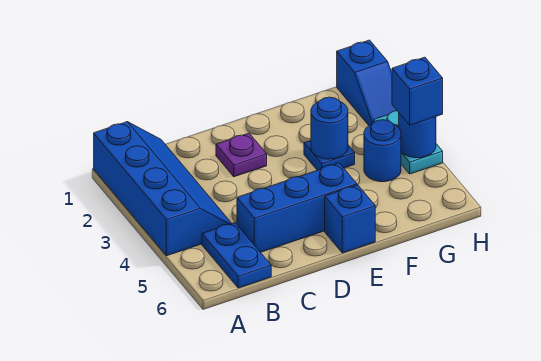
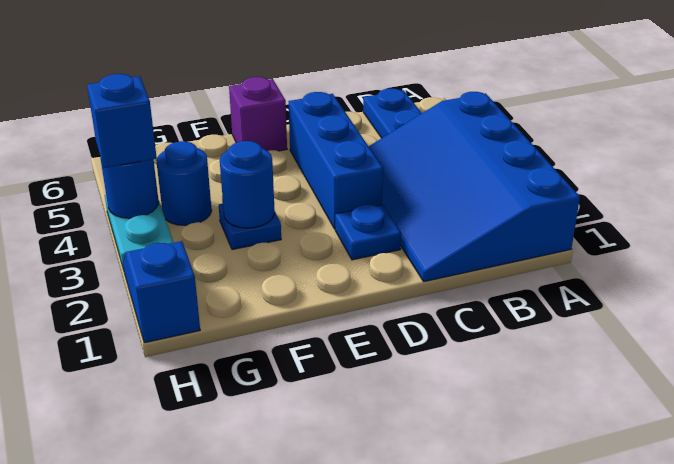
blue slope A1:B4 level 1 top A -> blue slope A1:C4 level 1 top A
blue brick C5:E5 level 1 -> blue brick D3:D5 level 1
purple plate D2 level 1 -> blue plate D2 level 1
blue brick E6 level 1 -> purple brick E6 level 1

